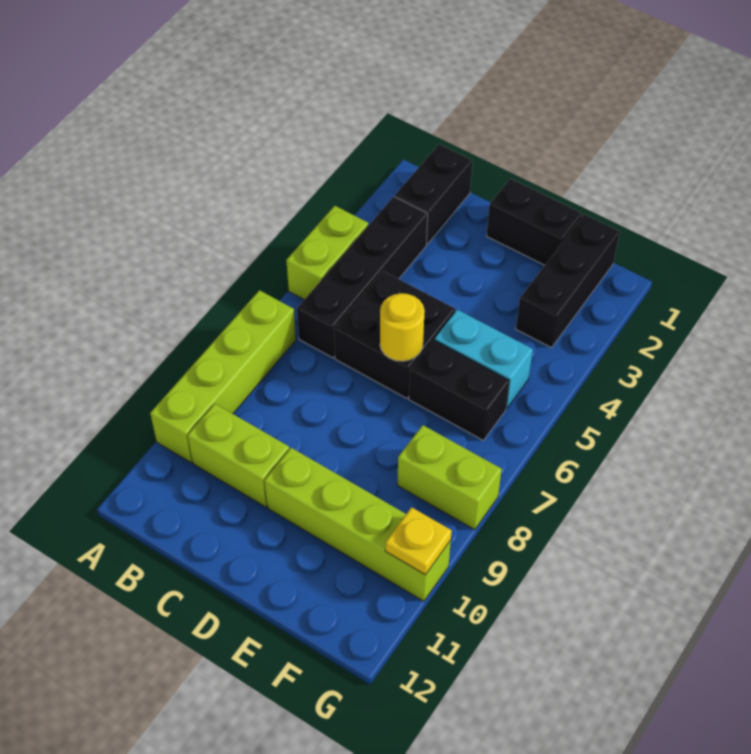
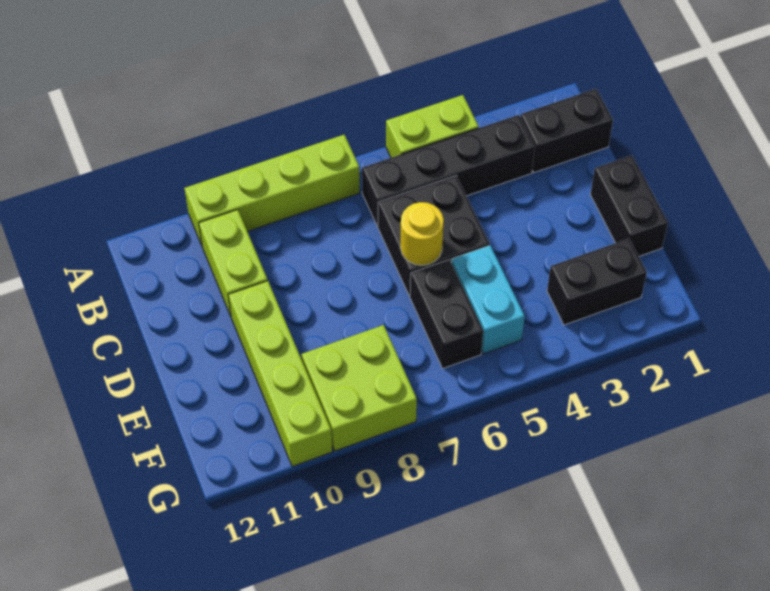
black brick F1:F3 level 1 -> black brick F2:F3 level 1
lime brick F8:G8 level 1 -> lime brick F8:G9 level 1
yellow plate G10 level 2 -> none

